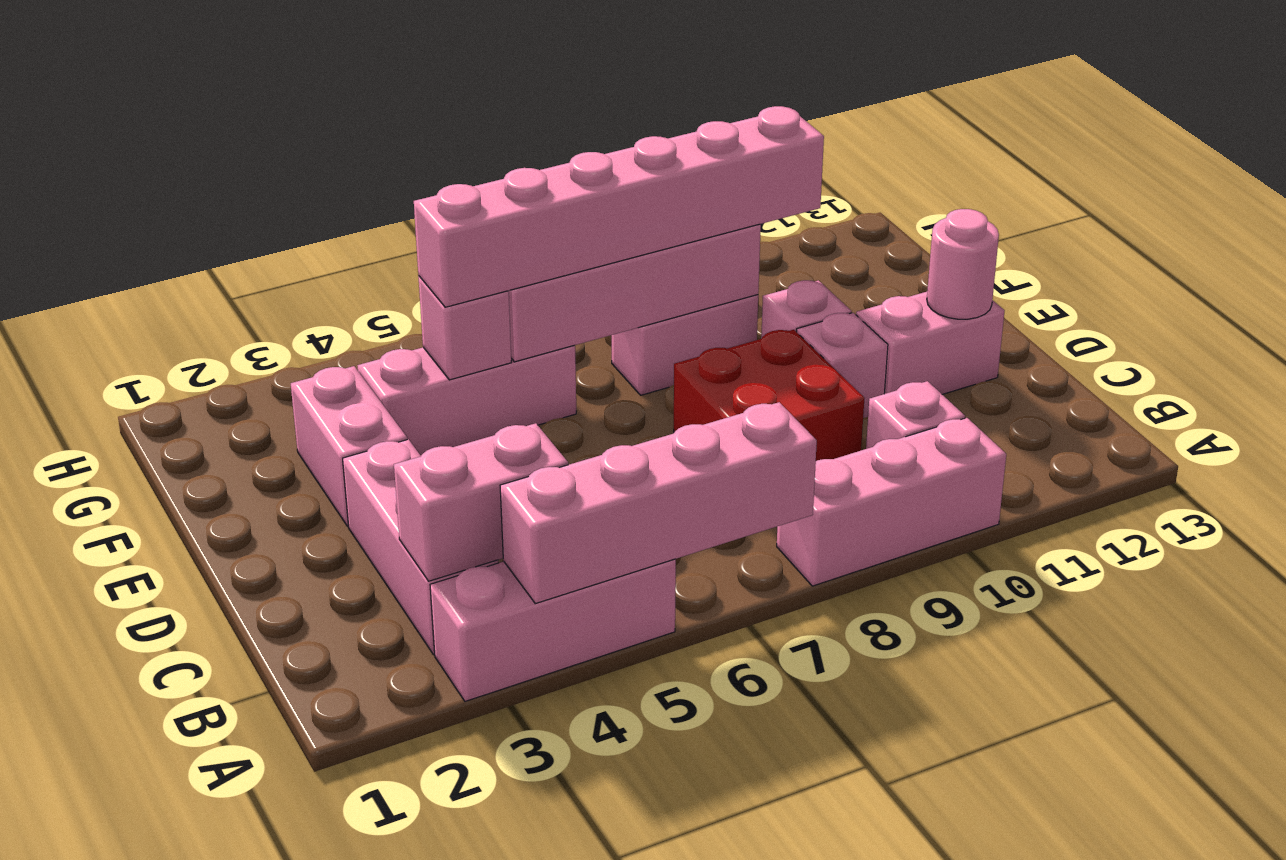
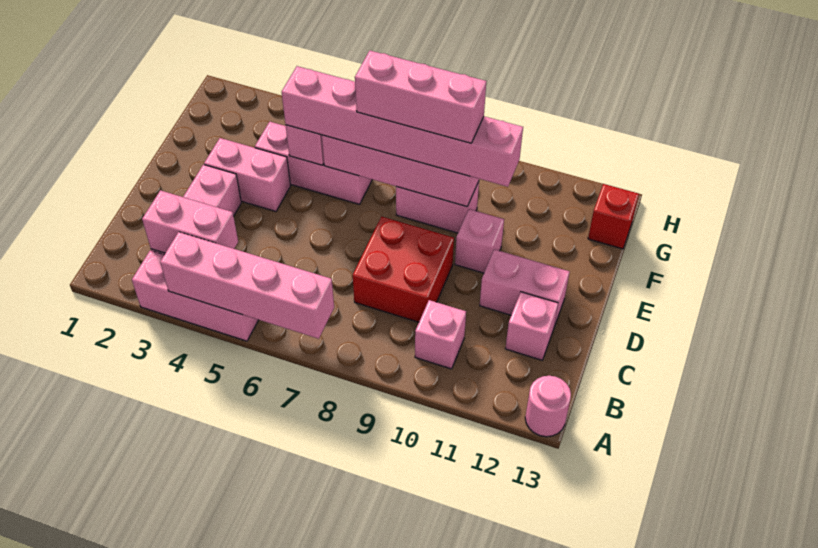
pink brick A8:A10 level 1 -> pink brick F7:F9 level 4
pink brick D10 level 1 -> pink brick C12 level 1
pink round brick D12 level 2 -> pink round brick A13 level 1
pink brick E3:F3 level 1 -> pink brick E3:E4 level 1
none -> red brick G13 level 1

